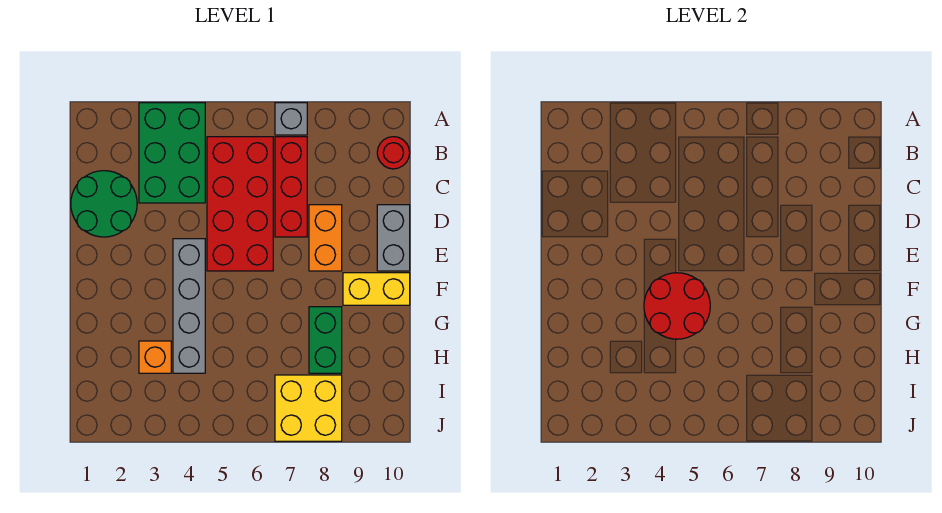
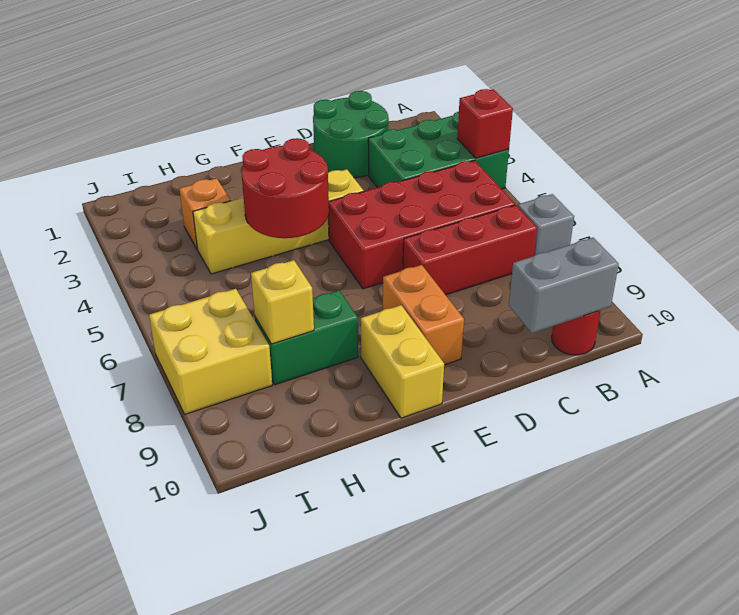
none -> red brick A4 level 2
orange brick D8:E8 level 1 -> orange brick E8:E9 level 1
grey brick D10:E10 level 1 -> grey brick B10:C10 level 2
grey brick E4:H4 level 1 -> yellow brick E4:H4 level 1
none -> yellow brick H8 level 2

